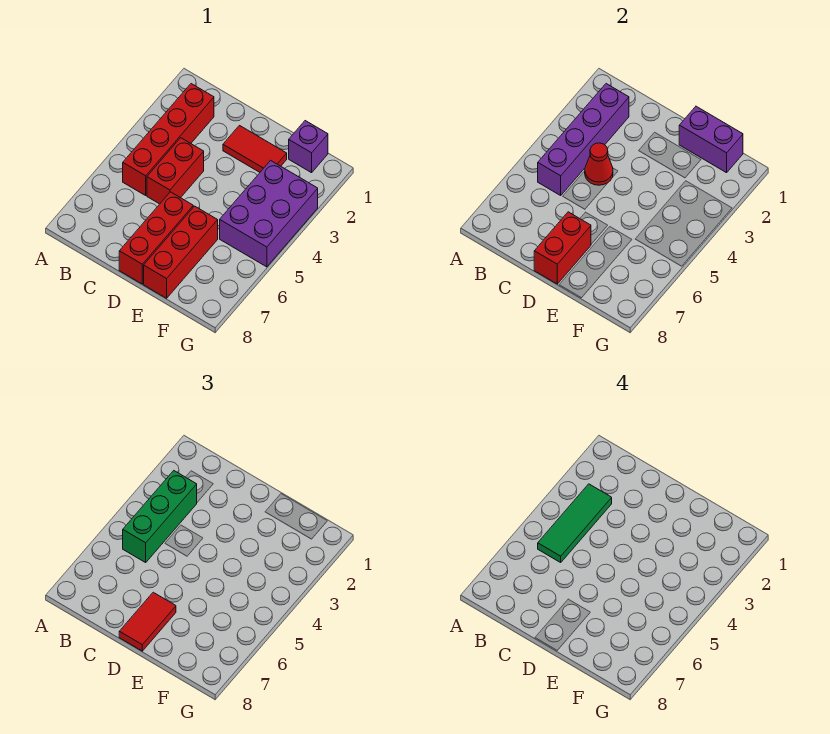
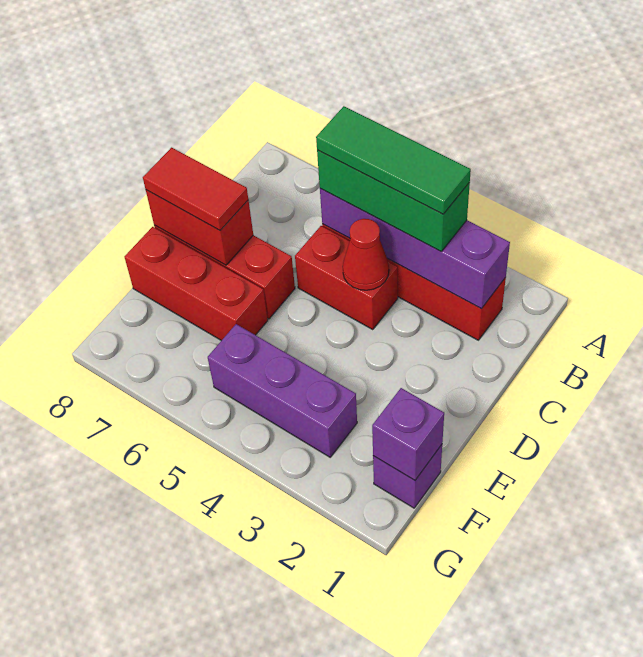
red tile D2:E2 level 1 -> none
purple brick E1:F1 level 2 -> purple brick F1 level 2
purple brick F3:G5 level 1 -> purple brick F3:F5 level 1

